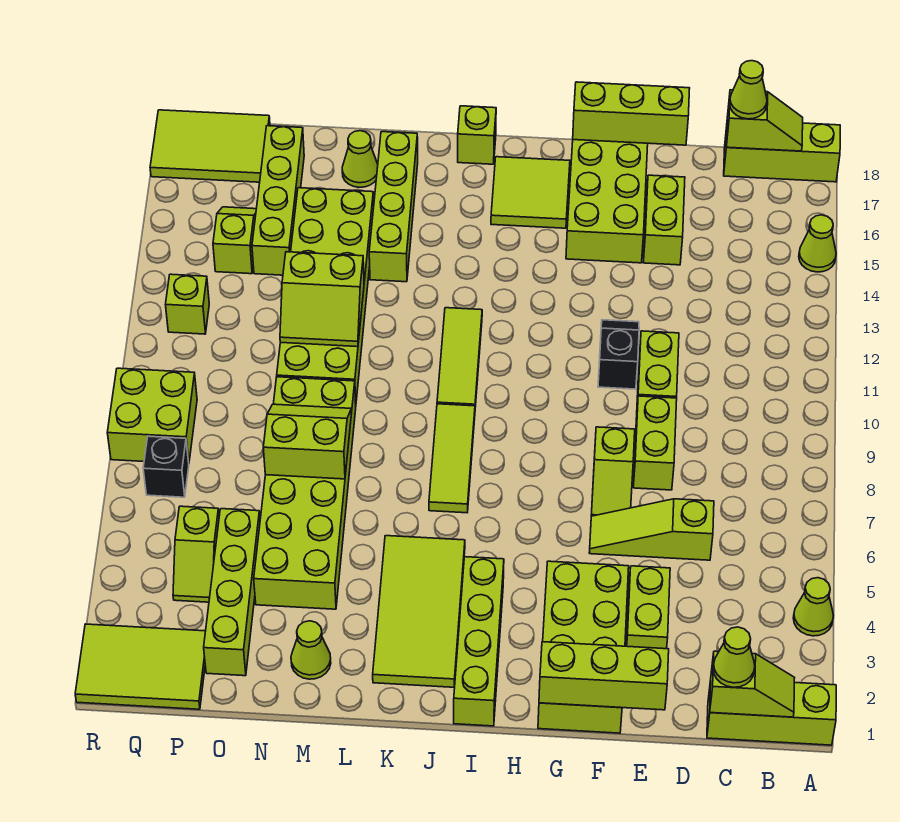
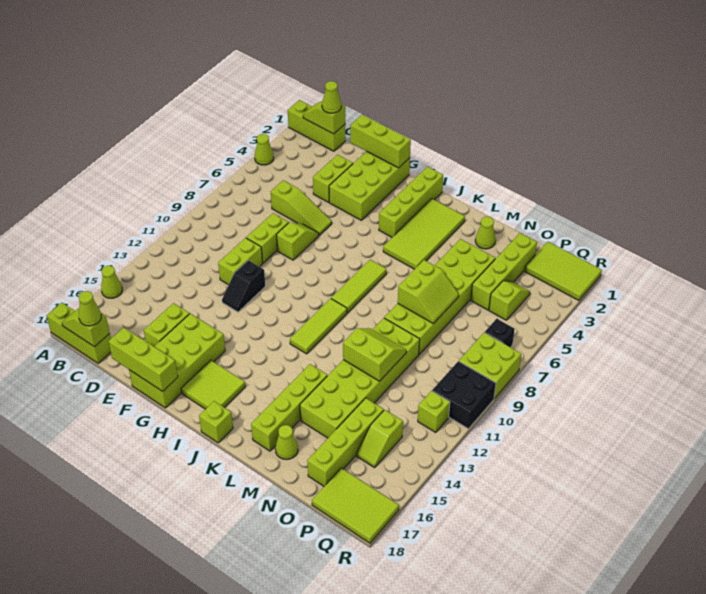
lime slope M7:N8 level 2 top 7 -> lime slope M7:N8 level 2 top M
none -> black brick Q10:R11 level 1

